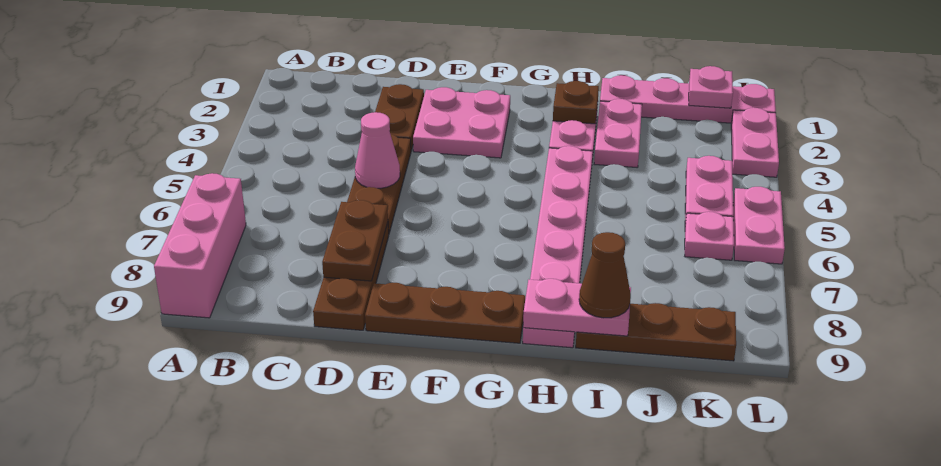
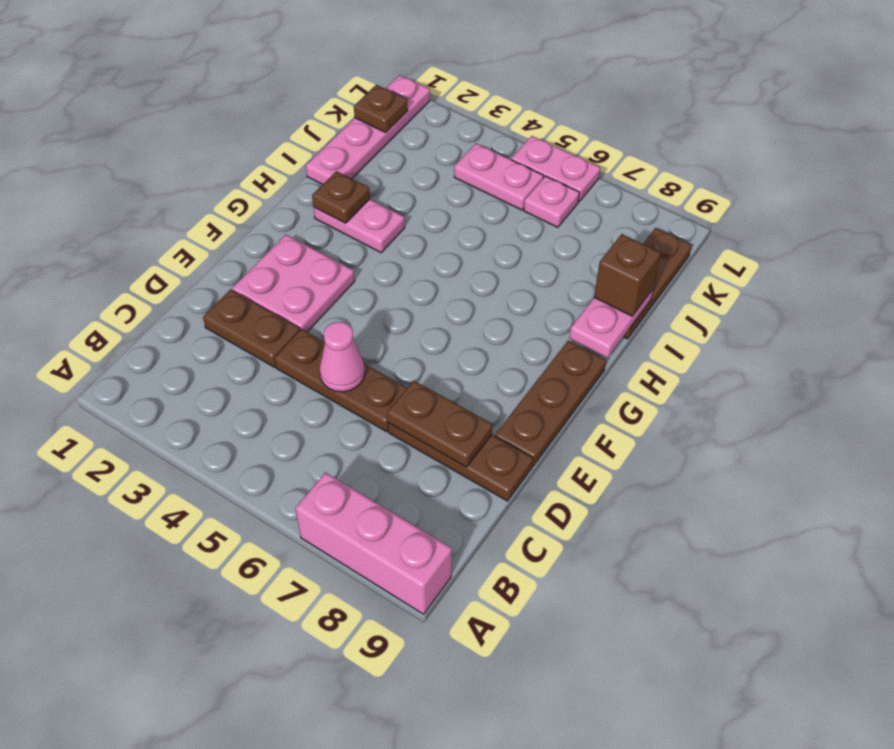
pink plate H4:H9 level 1 -> none
pink plate I2:I3 level 1 -> none
brown cone I9 level 3 -> brown brick I9 level 3
pink plate K1 level 2 -> brown plate K1 level 2
pink plate L2:L3 level 1 -> none

